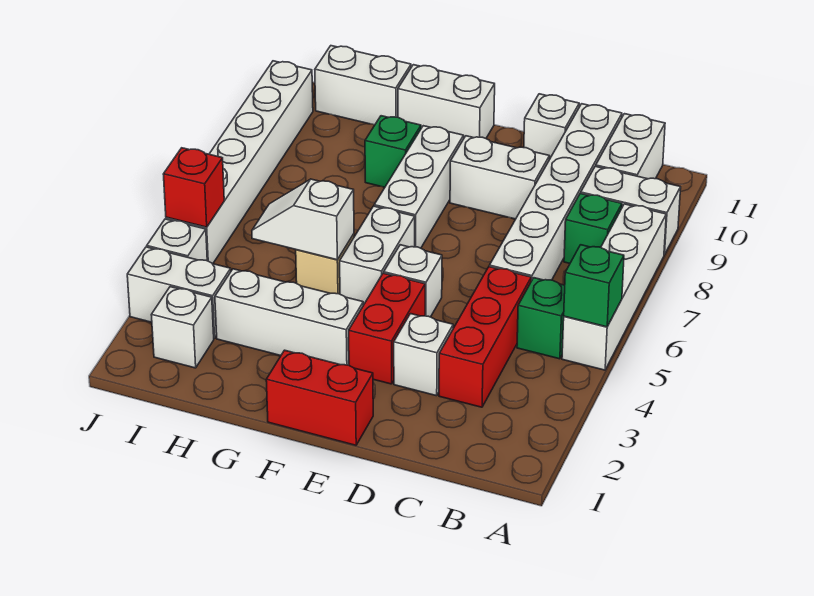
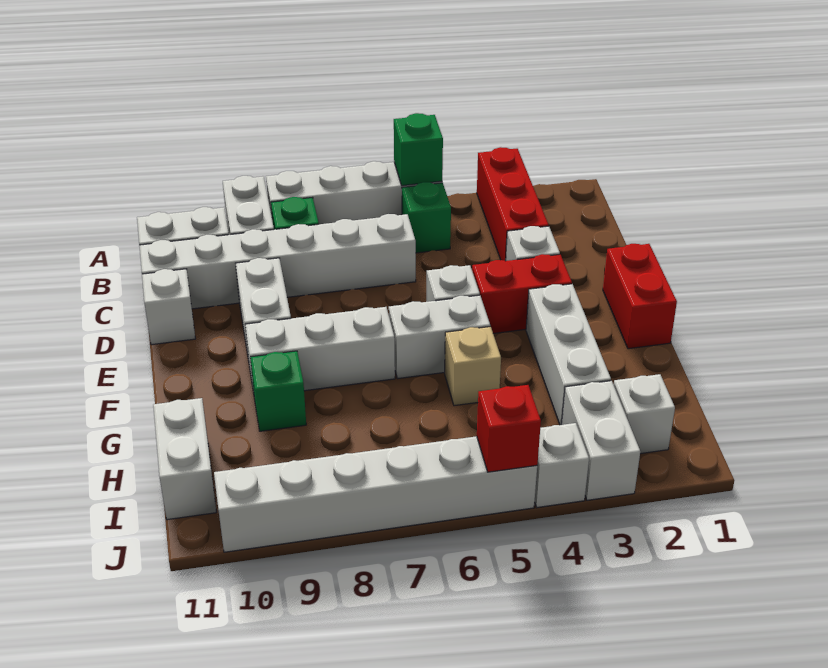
red brick C3:C5 level 1 -> red brick A3:C3 level 1
white brick F11:G11 level 1 -> none
white slope G5:H5 level 2 top G -> none

